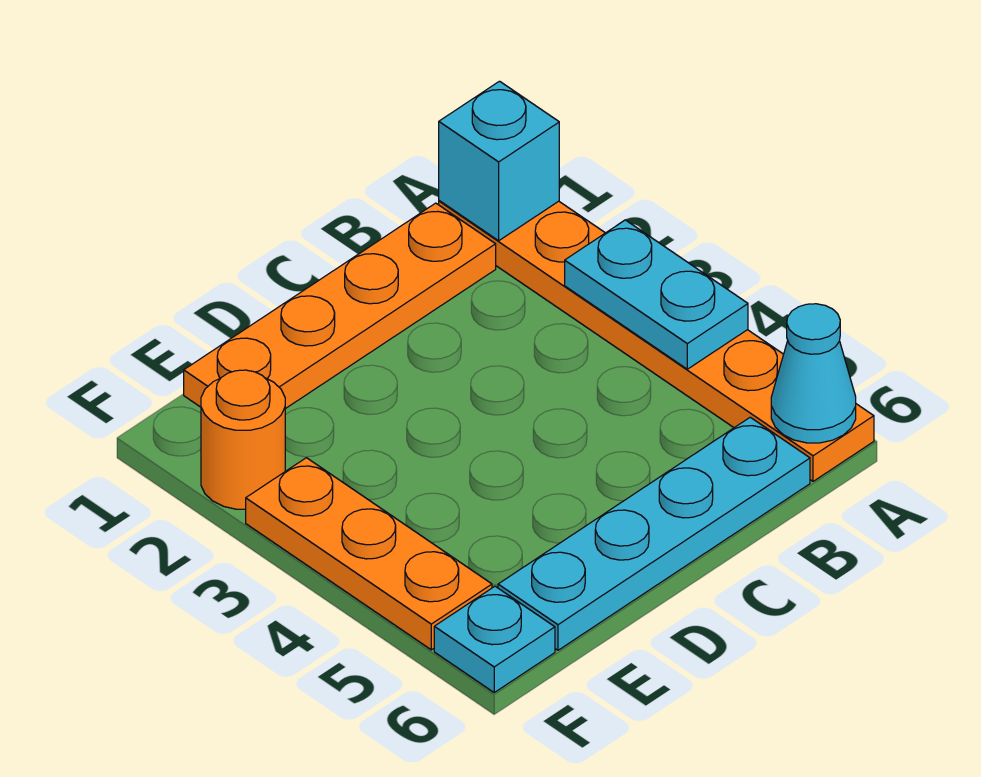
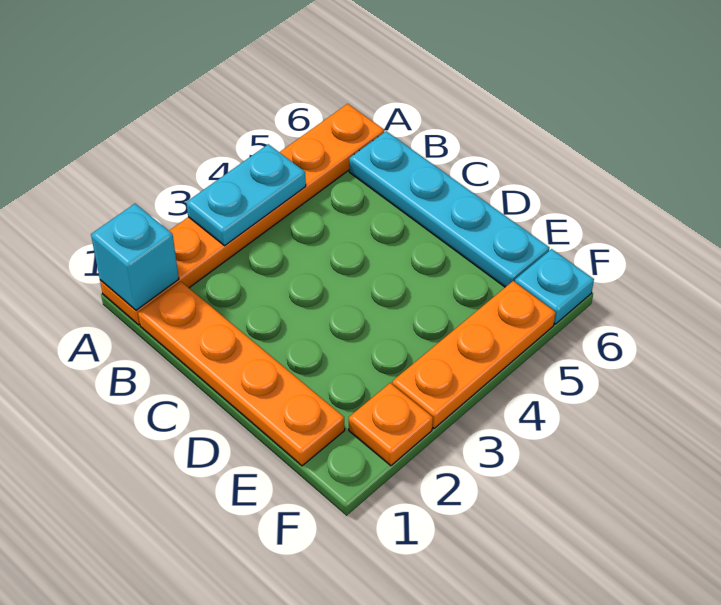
cyan cone A6 level 2 -> none
orange round brick F2 level 1 -> orange plate F2 level 1

